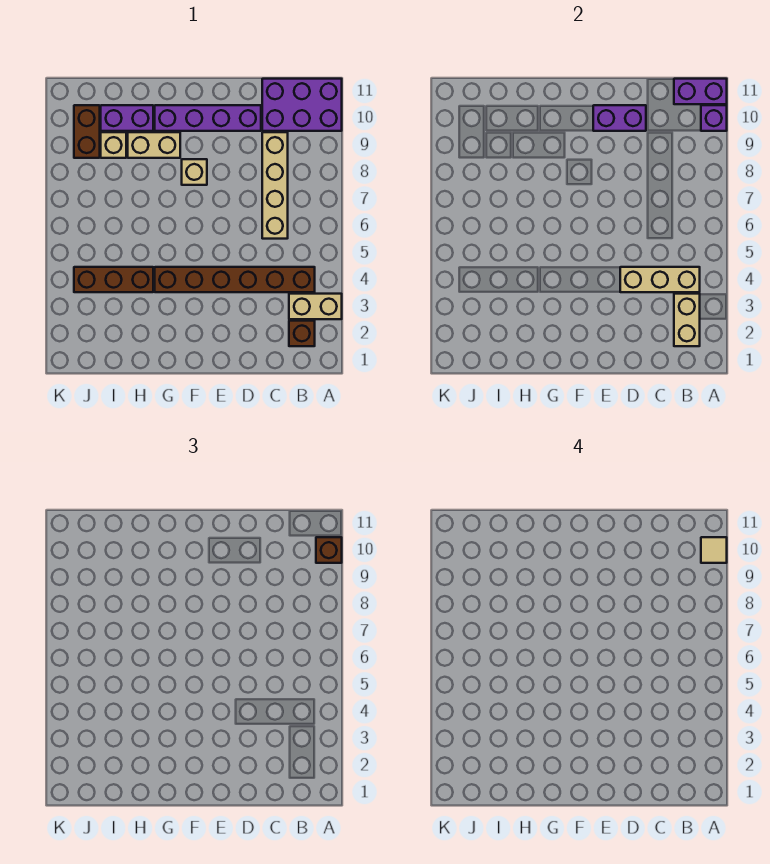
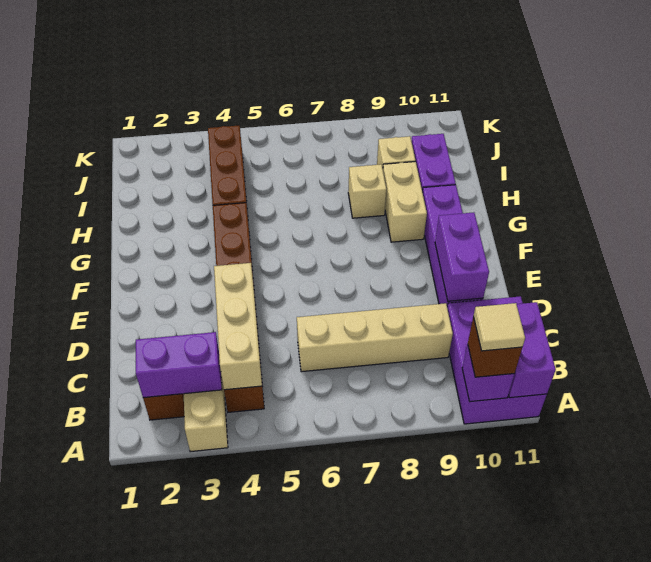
tan brick B2:B3 level 2 -> purple brick B2:B3 level 2
tan brick F8 level 1 -> tan brick H8 level 1
brown brick J9:J10 level 1 -> none

